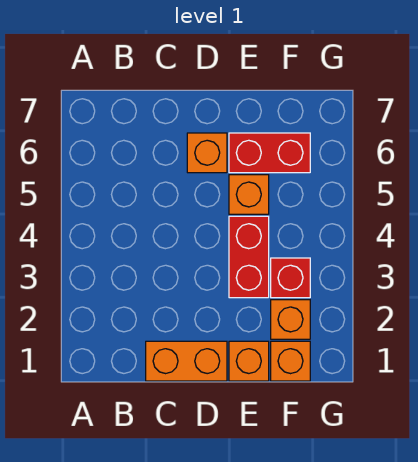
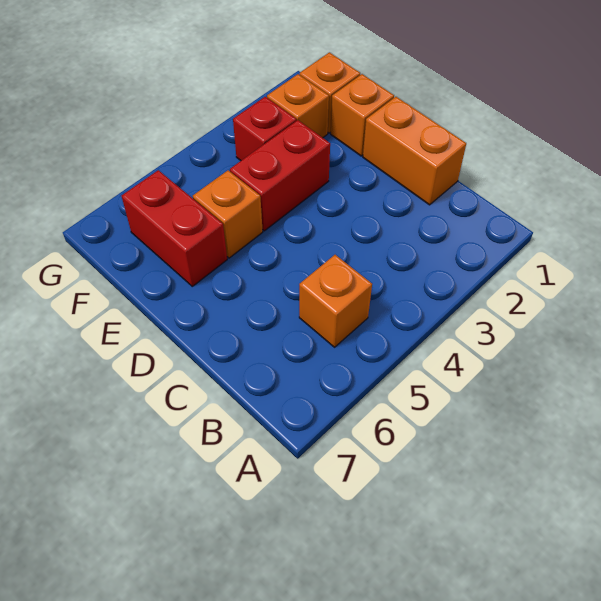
orange brick D6 level 1 -> orange brick B5 level 1

